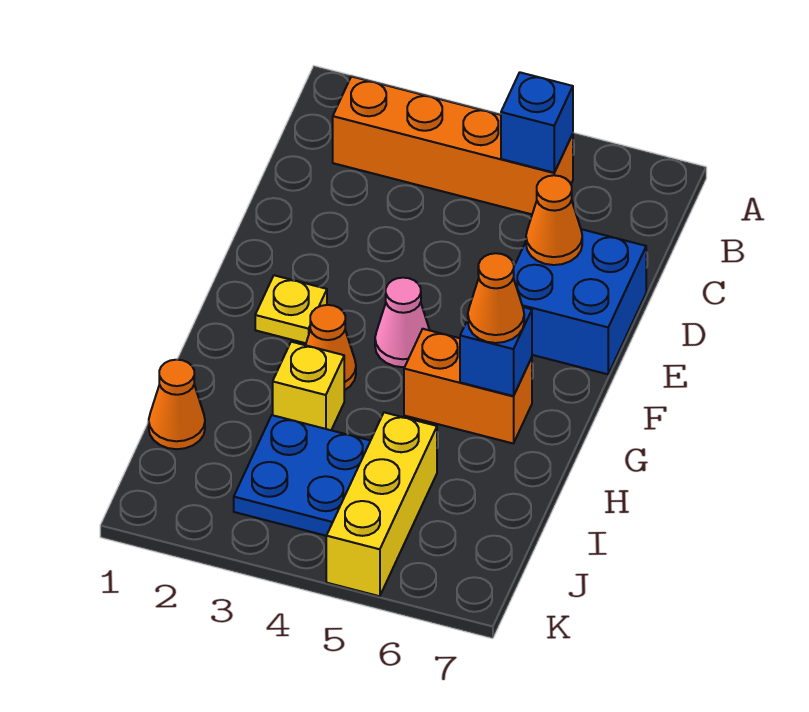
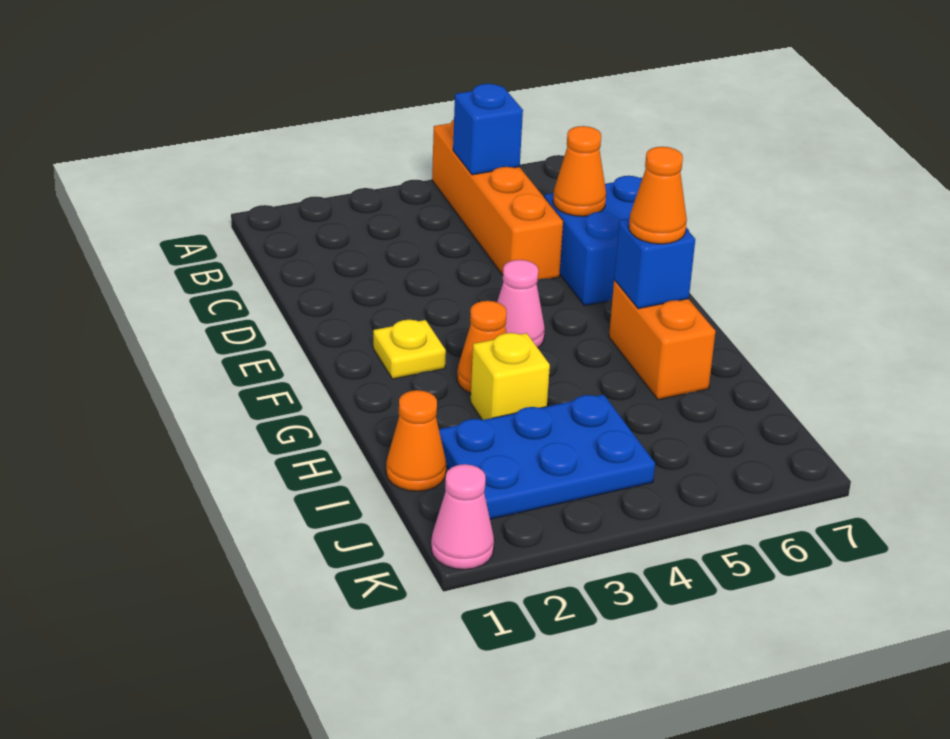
orange brick B2:B5 level 1 -> orange brick A5:D5 level 1
orange brick G5:G6 level 1 -> orange brick G6:H6 level 1
blue plate I3:J4 level 1 -> blue plate I2:J4 level 1
yellow brick I5:K5 level 1 -> none
none -> pink cone K1 level 1

